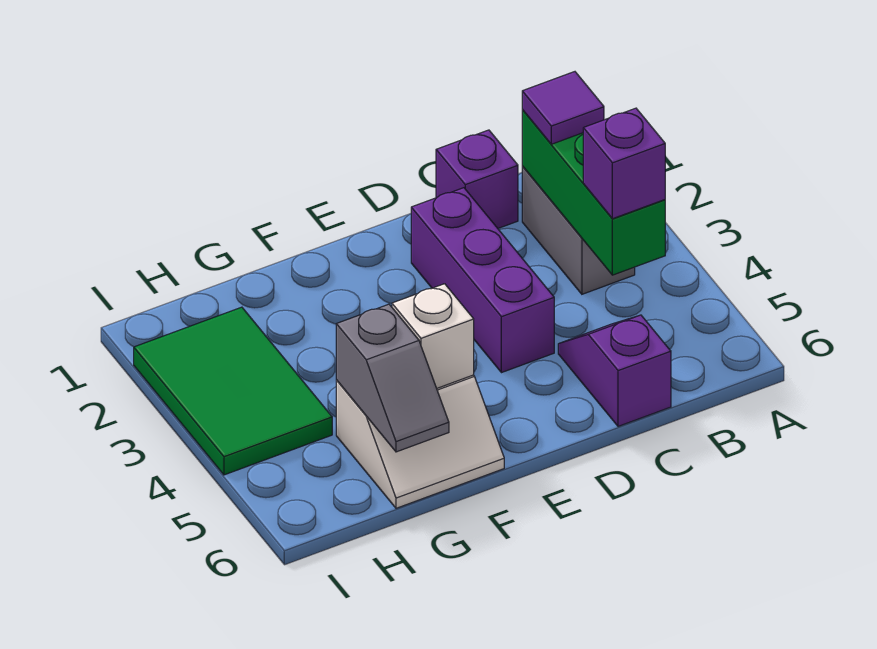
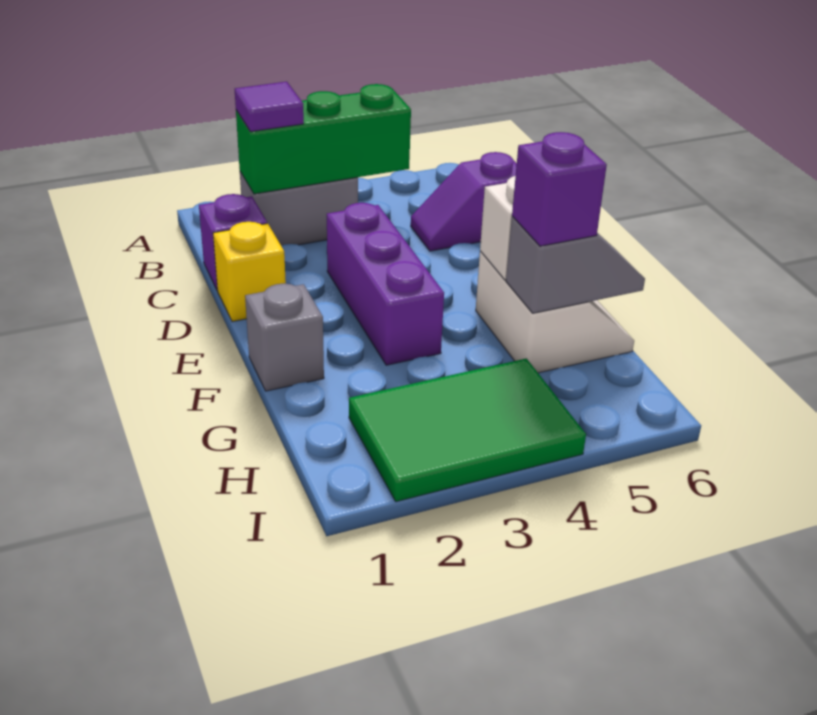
purple brick B4 level 3 -> purple brick G5 level 3
none -> yellow brick D1 level 1
purple brick D2:D4 level 1 -> purple brick D3:F3 level 1
none -> grey brick F1 level 1

